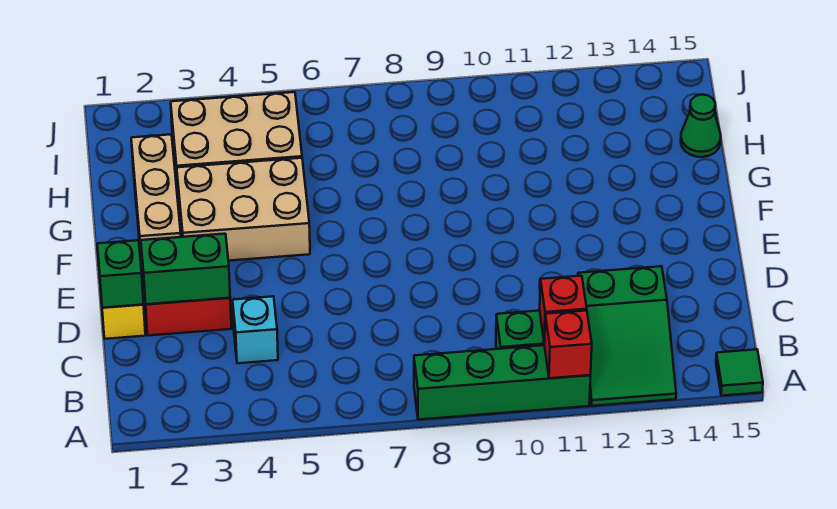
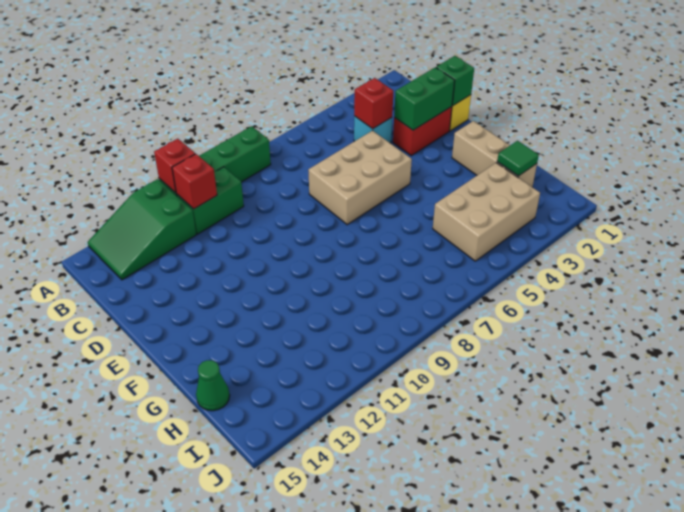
green slope A12:C13 level 1 top C -> green slope A12:B14 level 1 top 12
green tile A15 level 1 -> green tile H2 level 2
none -> red brick C4 level 2
tan brick F3:G5 level 1 -> tan brick D5:E7 level 1

